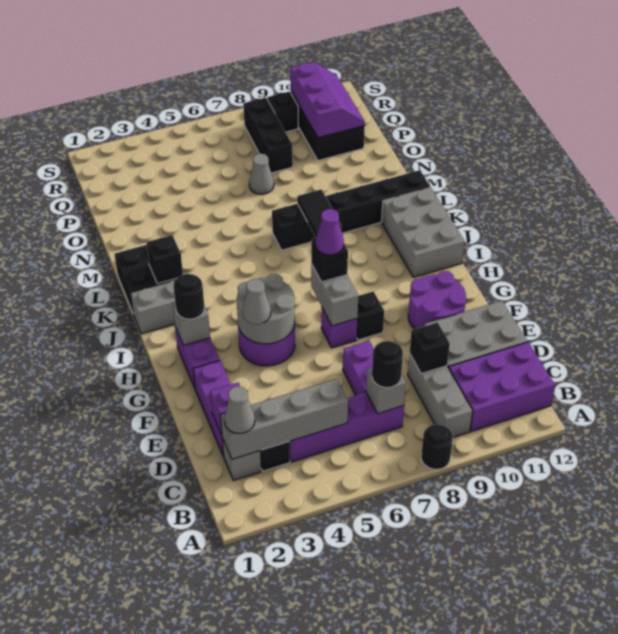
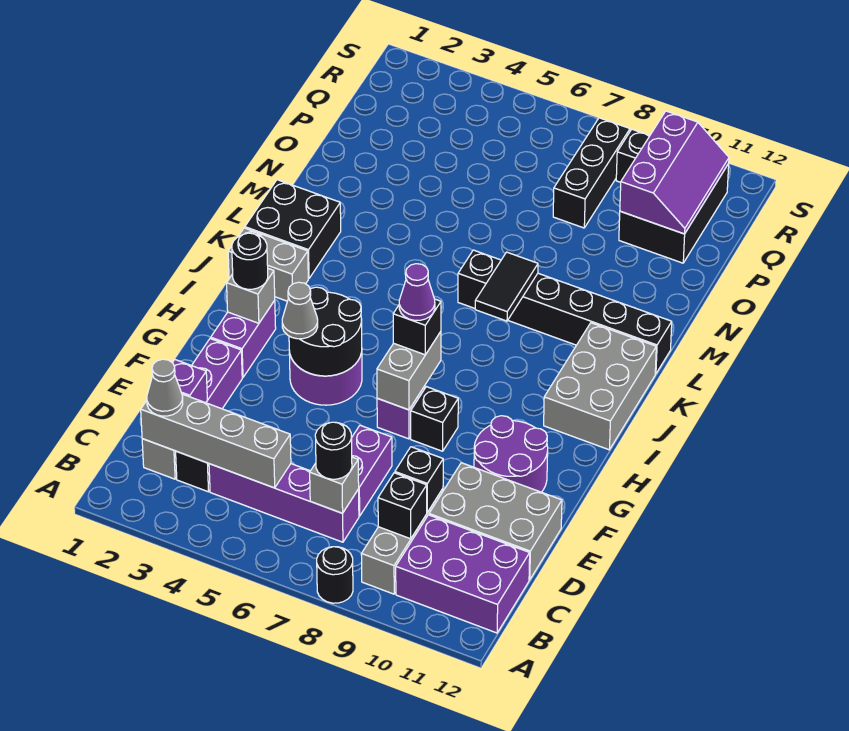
grey round brick G4:H5 level 2 -> black round brick G4:H5 level 2
black brick K2 level 2 -> black brick C9 level 2
grey cone O7 level 1 -> none

